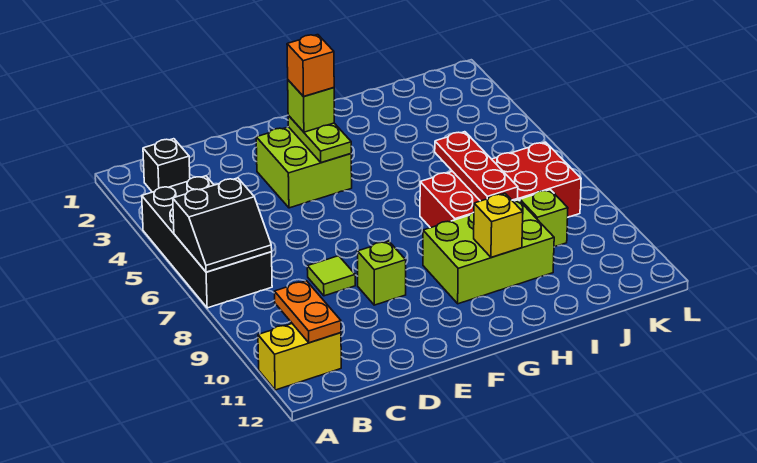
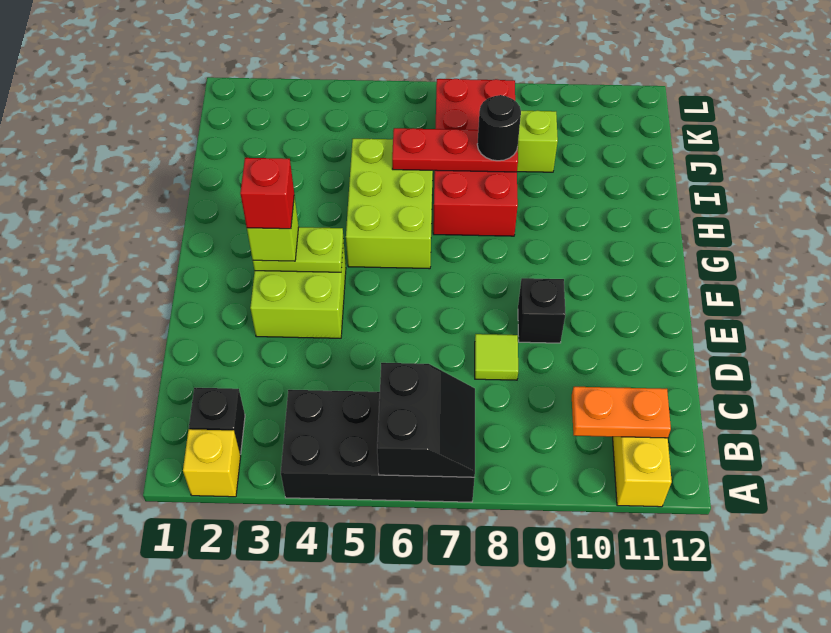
lime brick E9 level 1 -> black brick E9 level 1
orange brick F3 level 4 -> red brick F3 level 4
lime brick G9:I10 level 1 -> lime brick G5:I6 level 1
yellow brick H10 level 2 -> yellow brick A2 level 1
none -> black round brick I8 level 3

